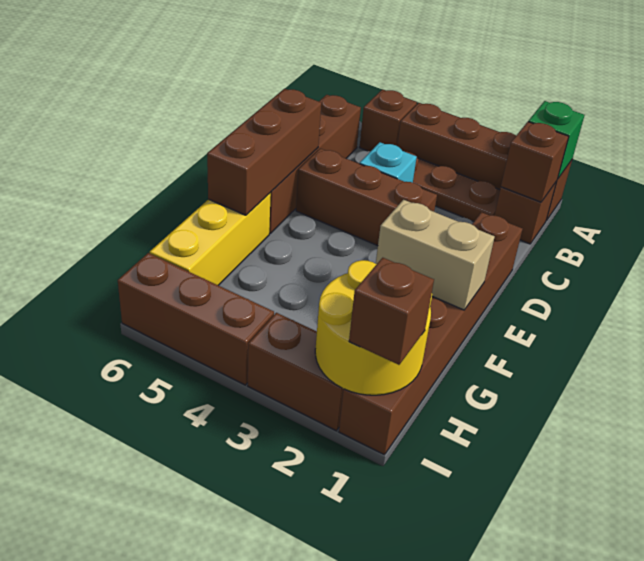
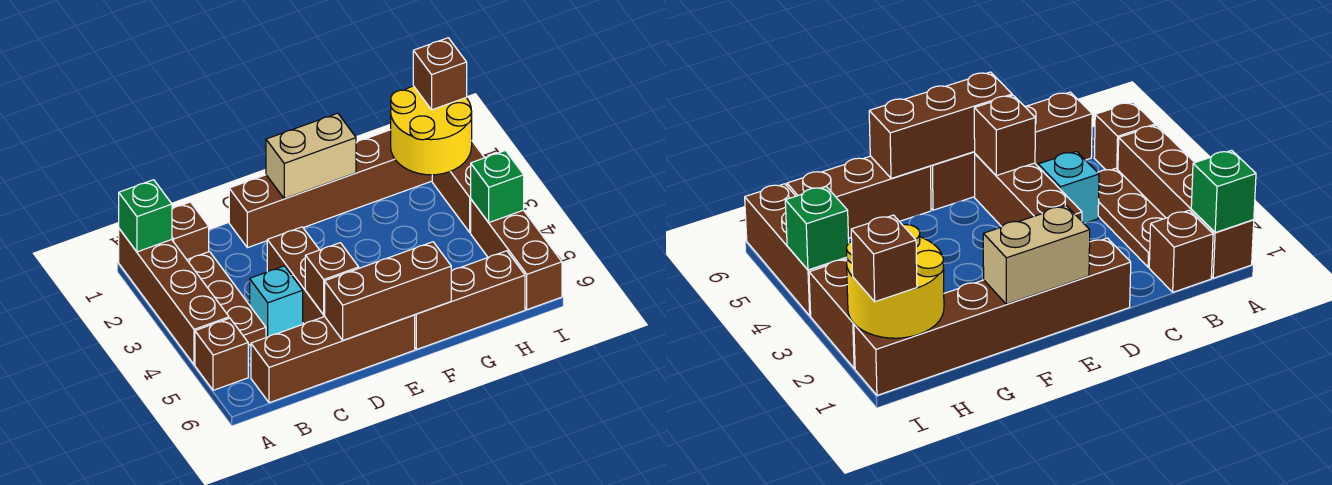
brown brick B1 level 2 -> brown brick D5 level 2
tan brick F1:F2 level 2 -> tan brick E1:F1 level 2
yellow brick F6:H6 level 1 -> brown brick F6:H6 level 1
none -> green brick I4 level 2

